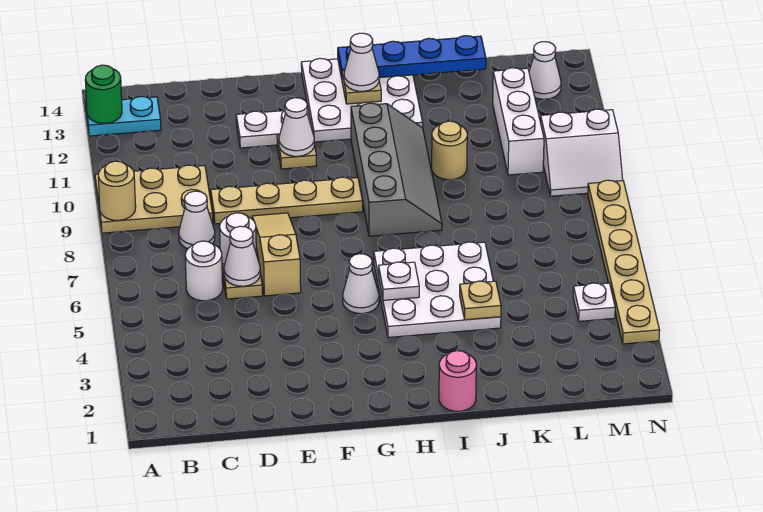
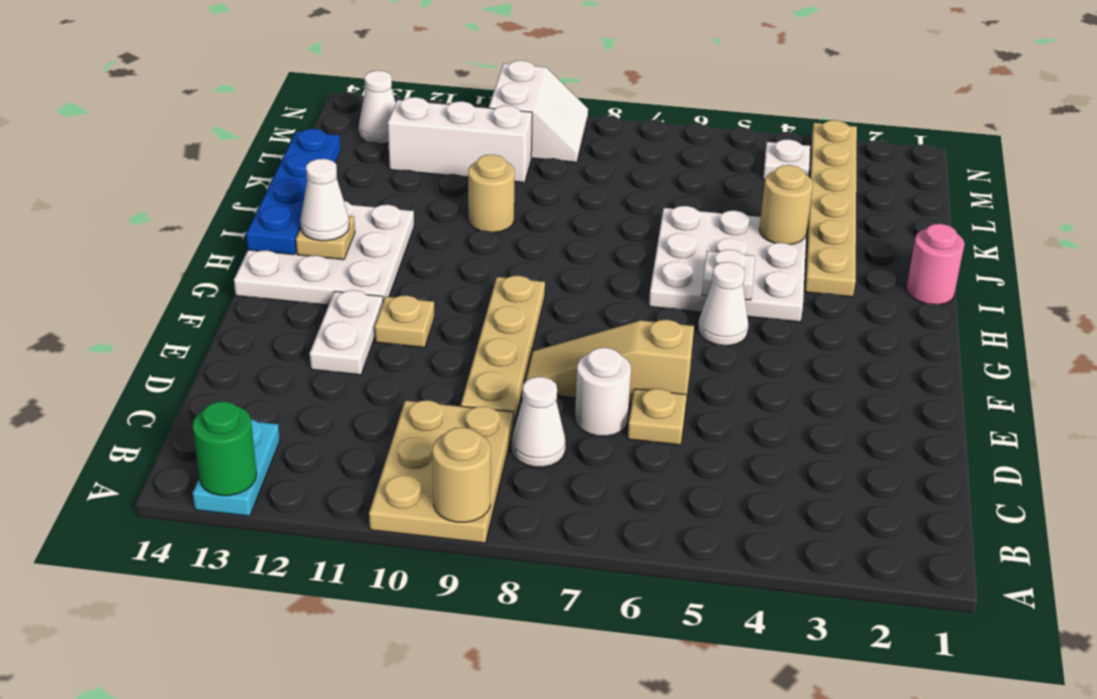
white round brick C6 level 1 -> none
white cone D6 level 2 -> none
white cone F11 level 2 -> none
grey slope H8:I11 level 1 top H -> none
tan plate J4 level 2 -> tan round brick J4 level 2
tan plate N3:N8 level 1 -> tan plate I3:N3 level 1

